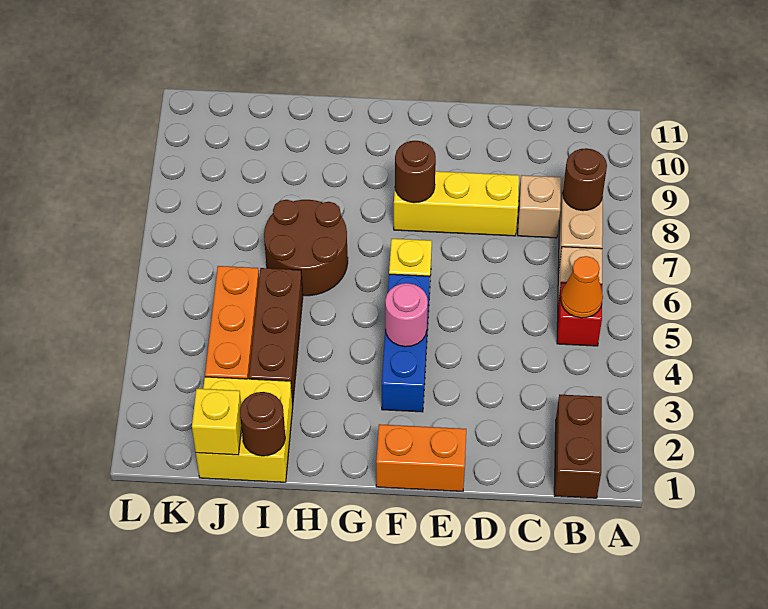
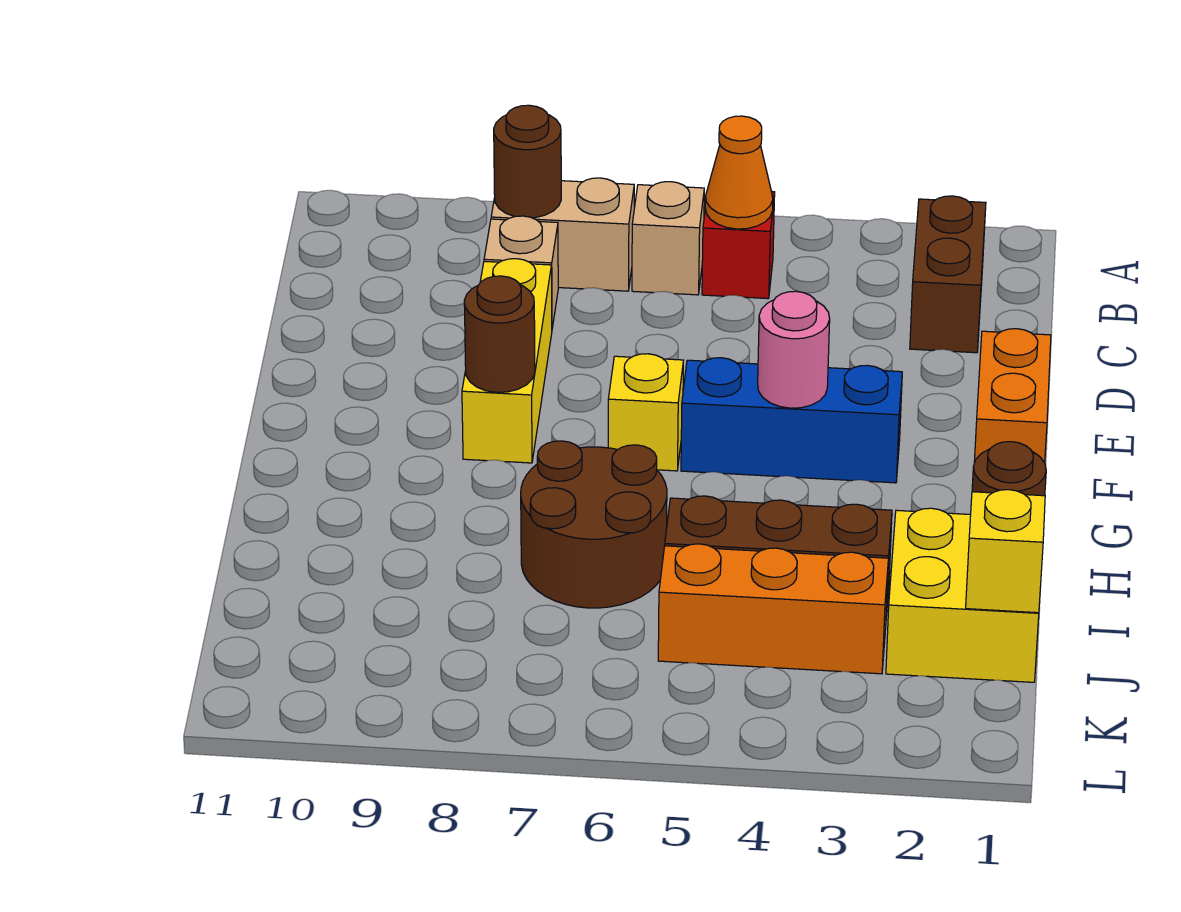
brown brick B1:B2 level 1 -> brown brick B2:C2 level 1

